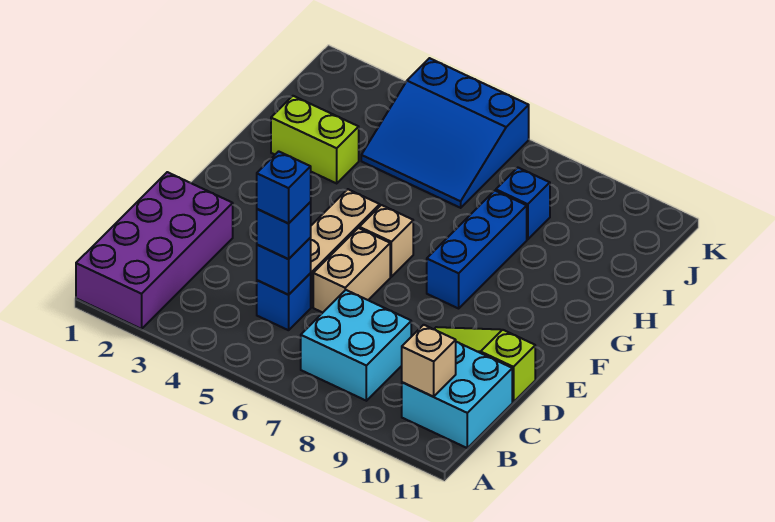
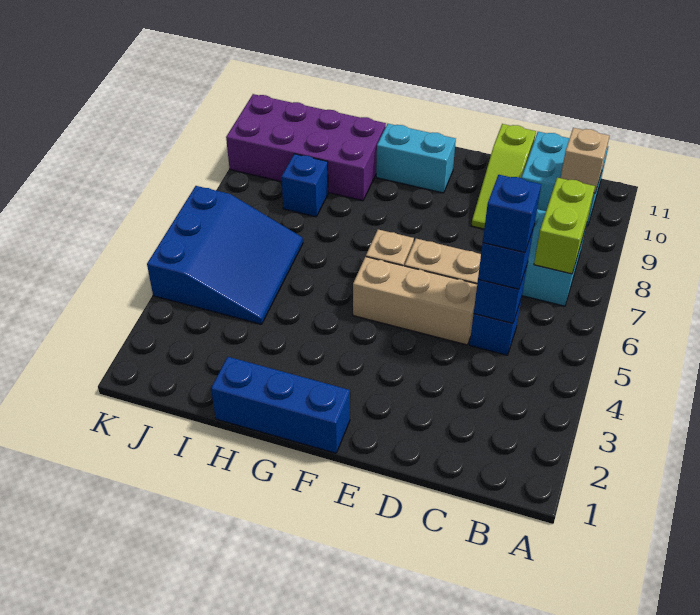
purple brick A1:D2 level 1 -> purple brick H9:K10 level 1
blue brick F8:H8 level 1 -> blue brick F1:H1 level 1
none -> cyan brick F10:G10 level 1
lime brick H2:H3 level 1 -> lime brick B7:B8 level 2

